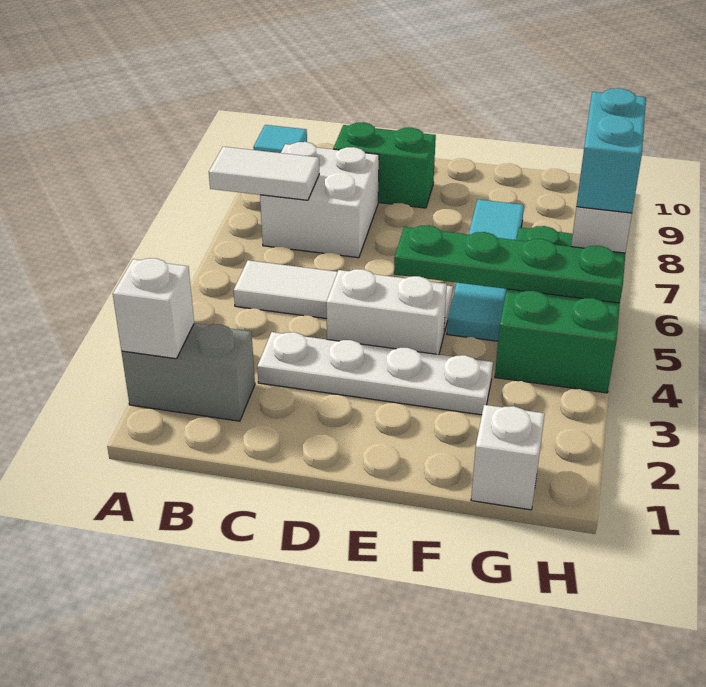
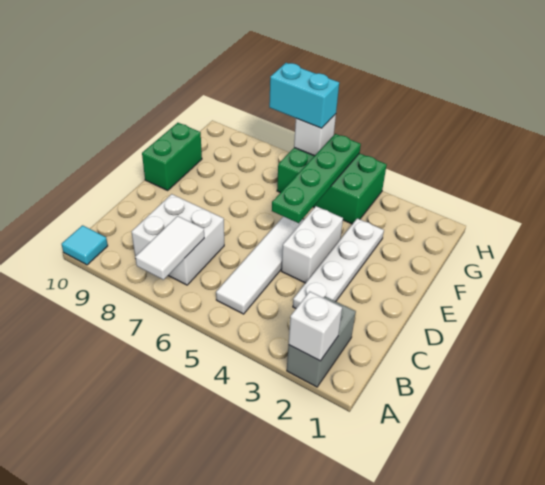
green brick C9:D9 level 1 -> green brick E10:F10 level 1
cyan tile F5:F8 level 1 -> none
white brick G1 level 1 -> none

